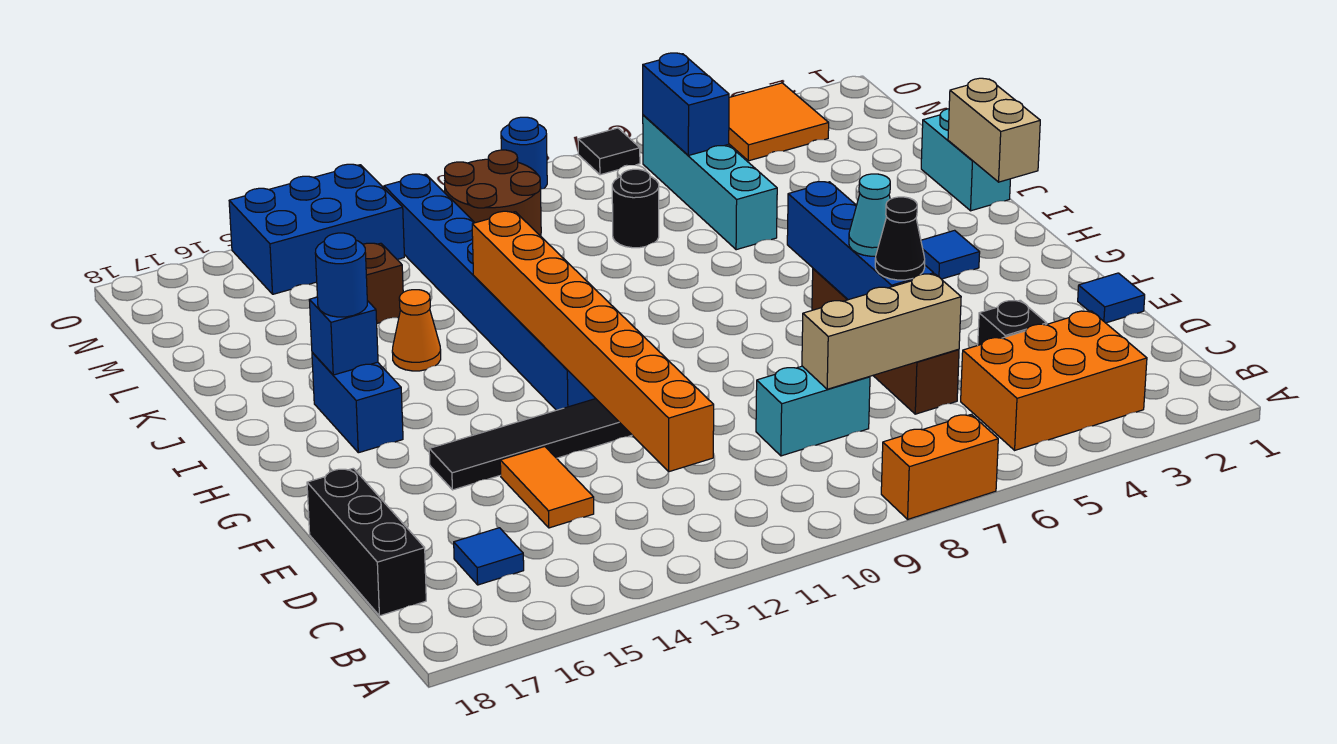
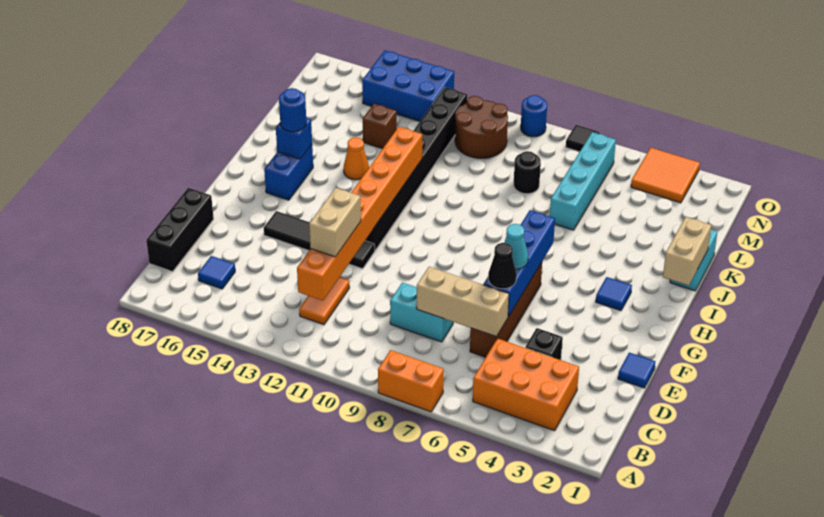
none -> tan brick D12:E12 level 3
orange tile D14:E14 level 1 -> orange tile C12:D12 level 1
blue brick G12:N12 level 1 -> black brick G12:N12 level 1
blue brick M6:N6 level 2 -> none

